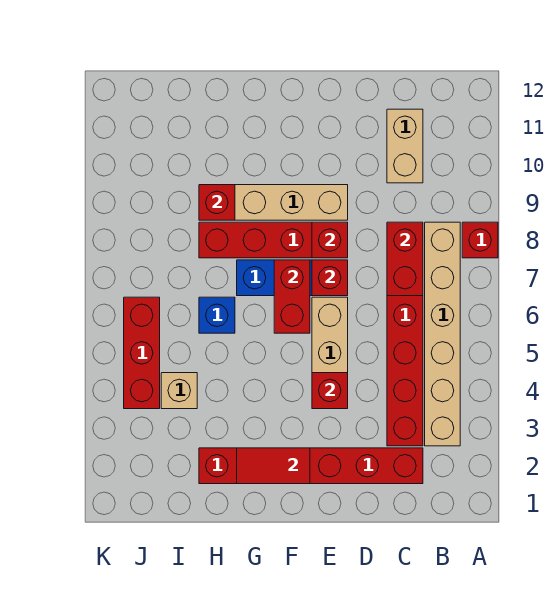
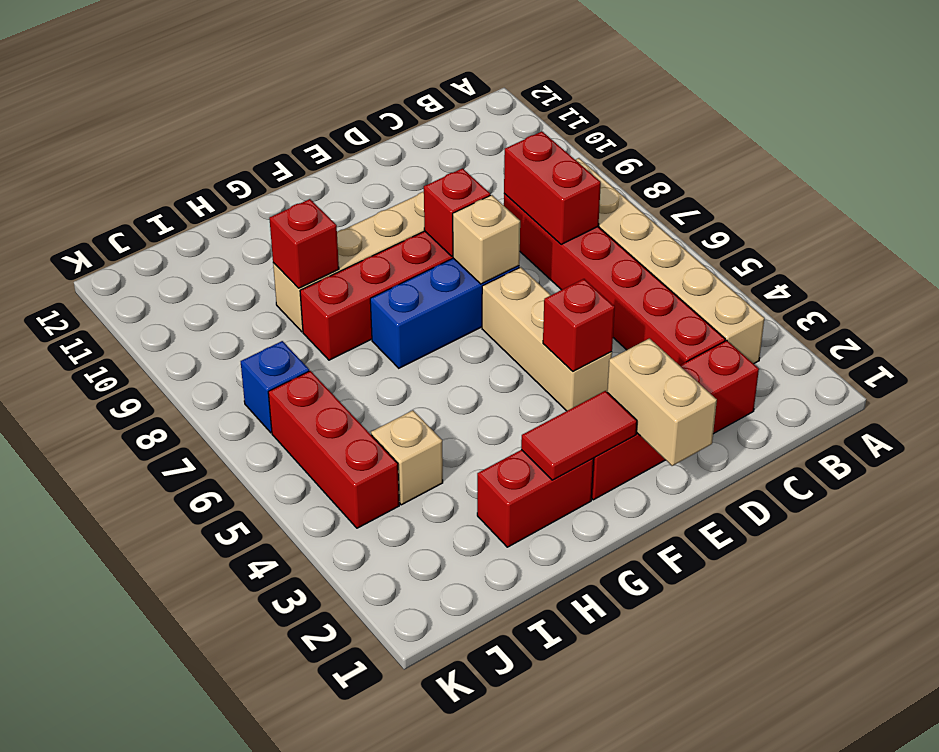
red brick A8 level 1 -> none
tan brick C10:C11 level 1 -> tan brick E1:E2 level 2
red brick E7 level 2 -> tan brick E7 level 2
red brick F6:F7 level 2 -> none
blue brick H6 level 1 -> blue brick J7 level 1

